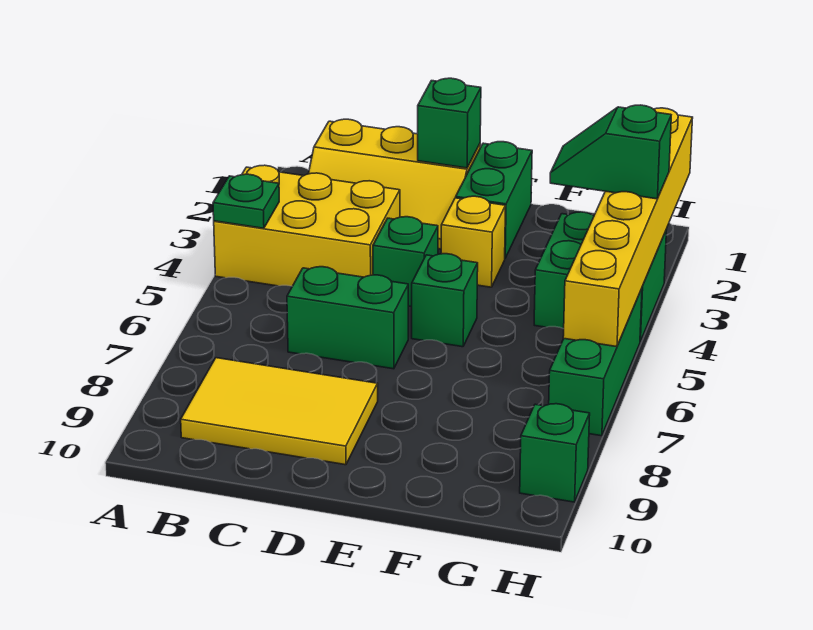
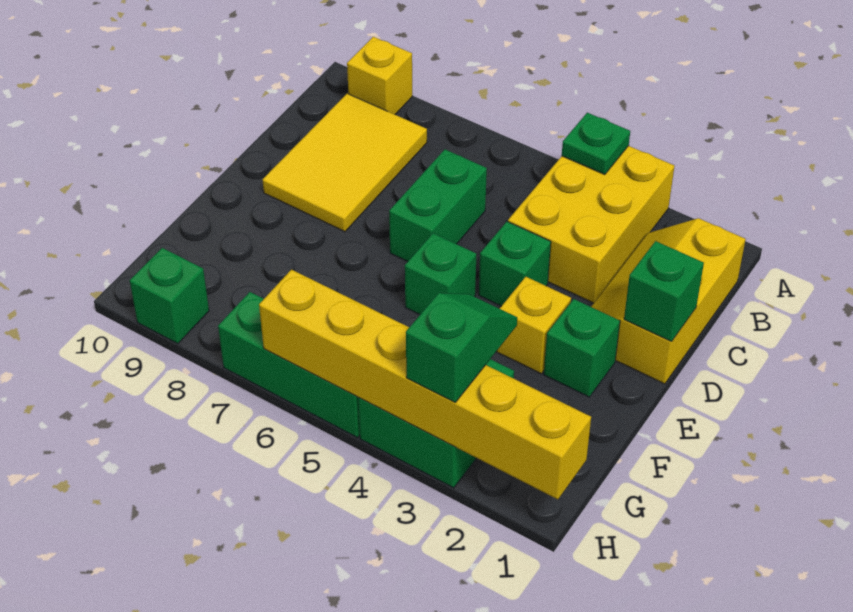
none -> yellow brick A9 level 1
green brick E1:E2 level 1 -> green brick E2 level 1

